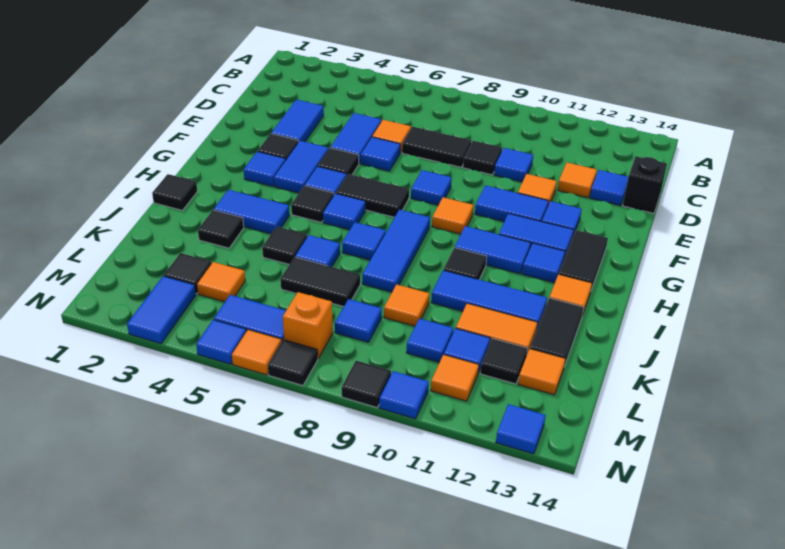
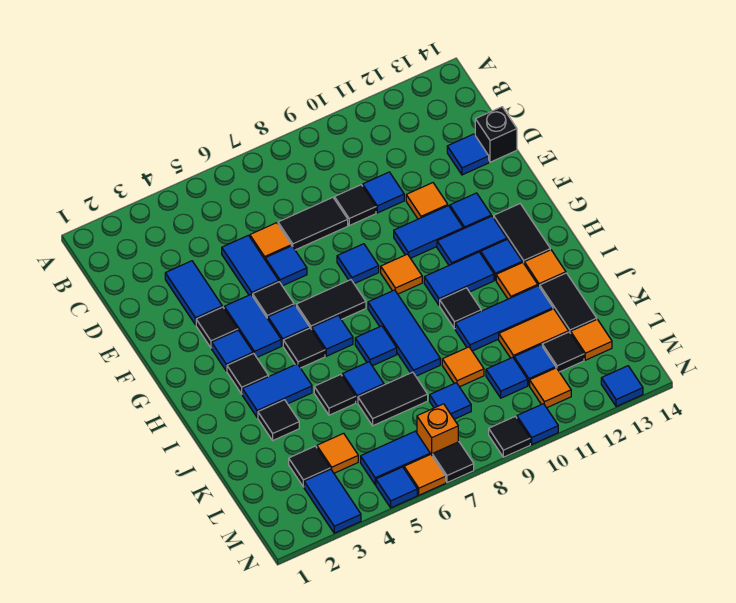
orange tile D12 level 1 -> orange tile I12 level 1
black tile I1 level 1 -> black tile H3 level 1

